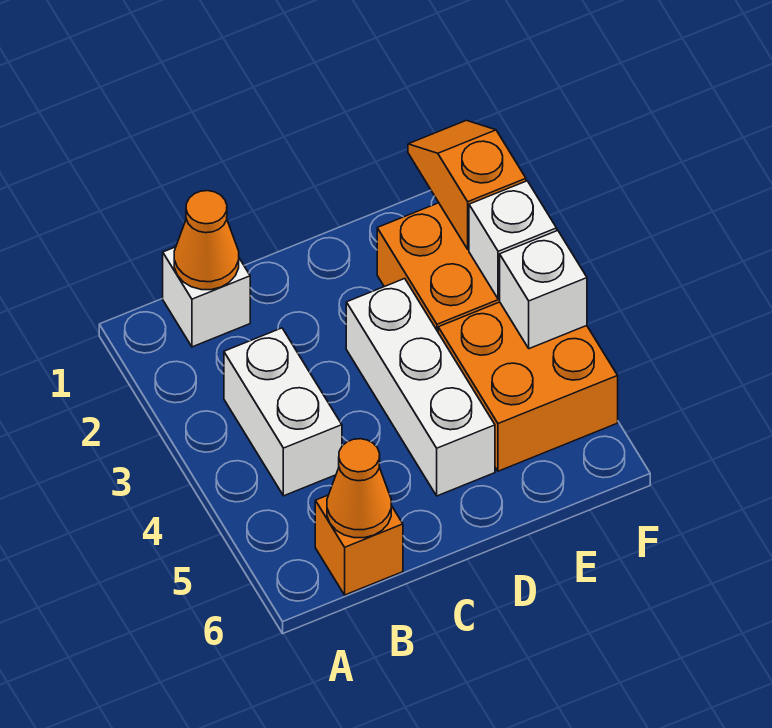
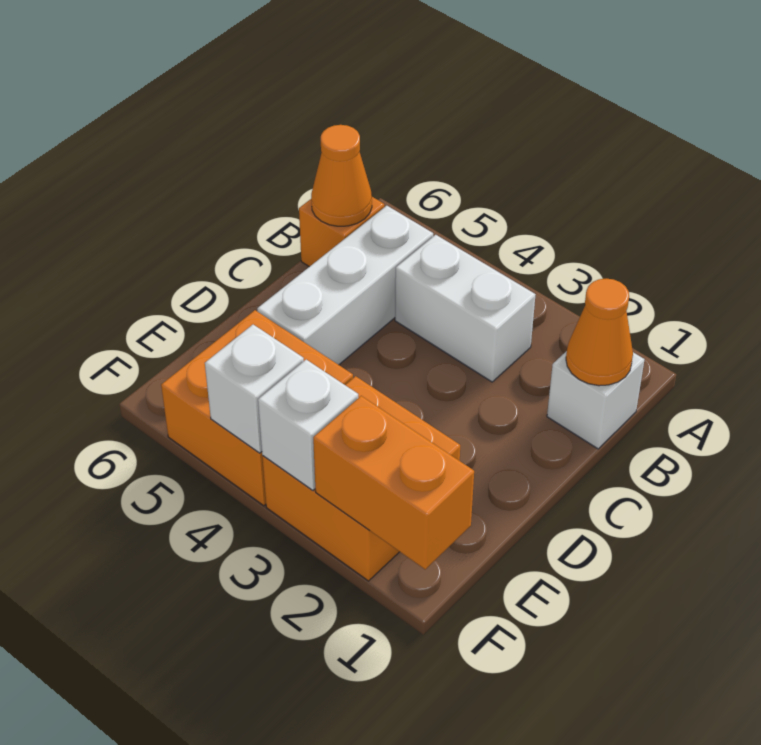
white brick D3:D5 level 1 -> white brick B5:D5 level 1
orange slope F1:F2 level 2 top 2 -> orange brick F1:F2 level 2

